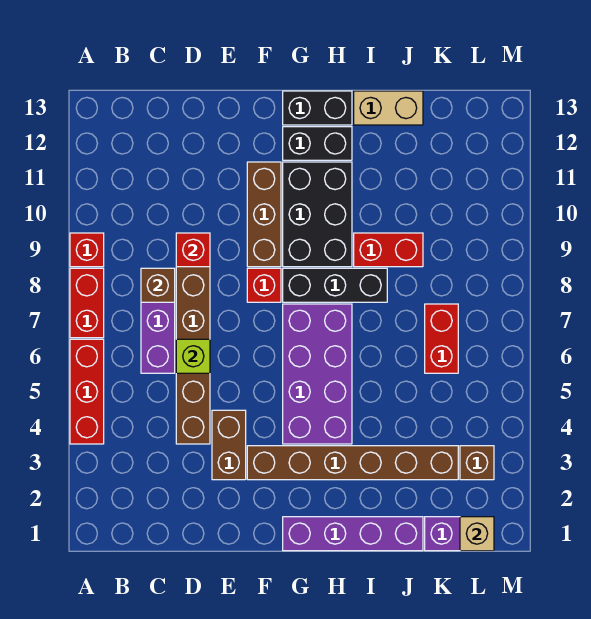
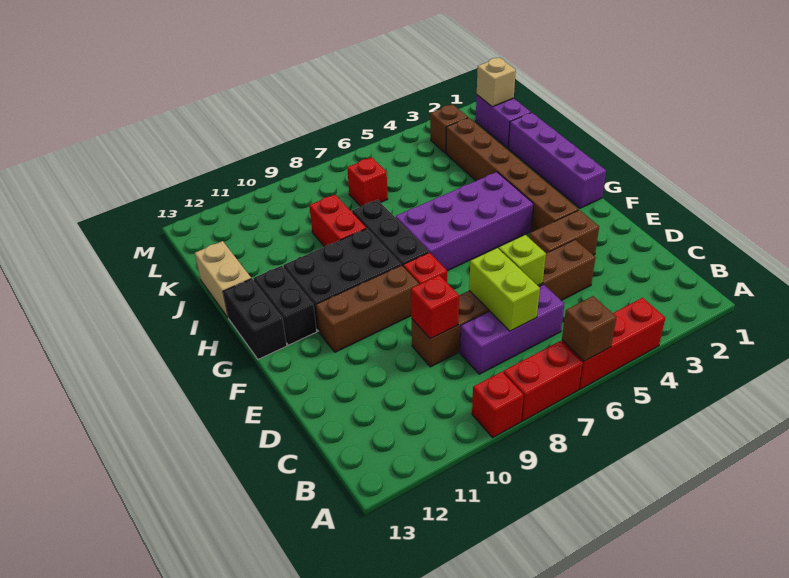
none -> lime brick C7:D7 level 2
brown brick C8 level 2 -> brown brick A6 level 2
red brick K6:K7 level 1 -> red brick K7 level 1

